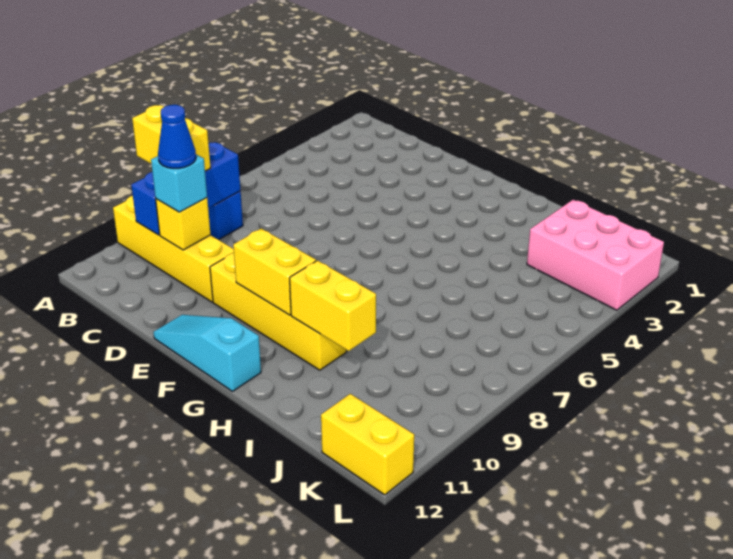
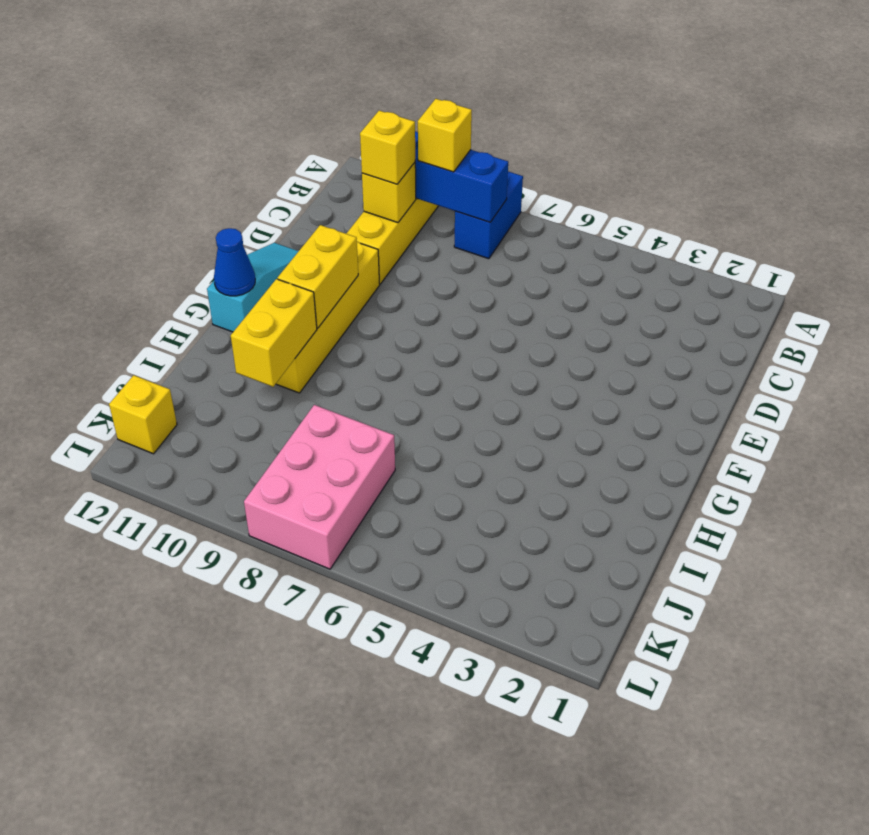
yellow brick A9:B9 level 3 -> yellow brick B9 level 3
cyan brick C10 level 3 -> yellow brick C10 level 3
blue cone C10 level 4 -> blue cone G12 level 2
pink brick J2:L3 level 1 -> pink brick J7:L8 level 1
yellow brick K12:L12 level 1 -> yellow brick K12 level 1

